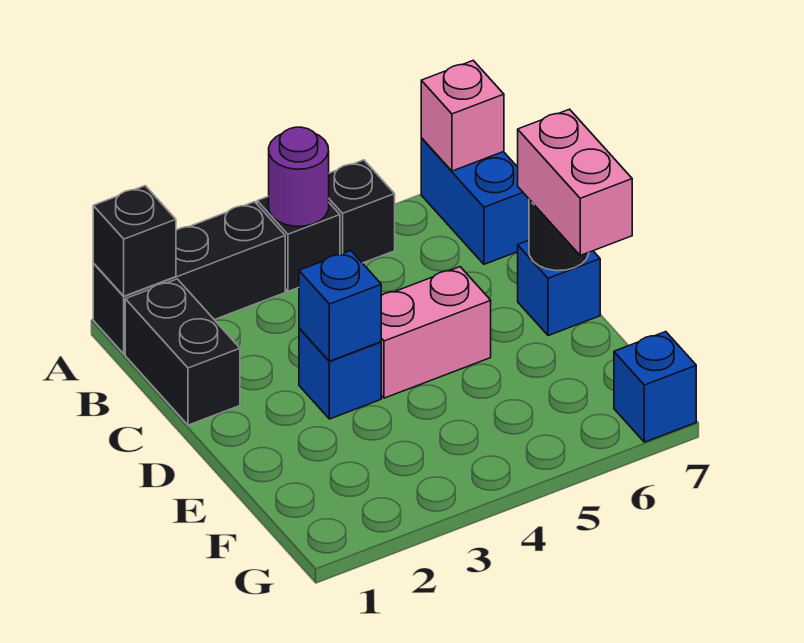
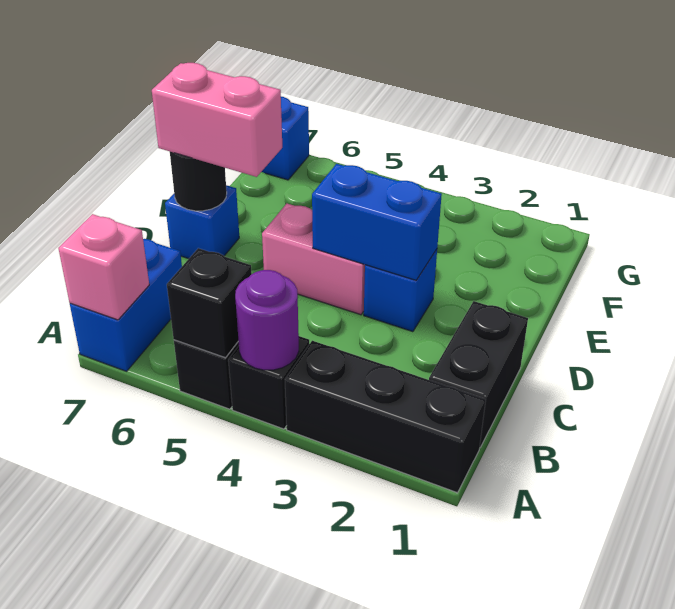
black brick A1 level 2 -> black brick A5 level 2
blue brick D3 level 2 -> blue brick D3:D4 level 2
pink brick D7:E7 level 3 -> pink brick D6:D7 level 3

